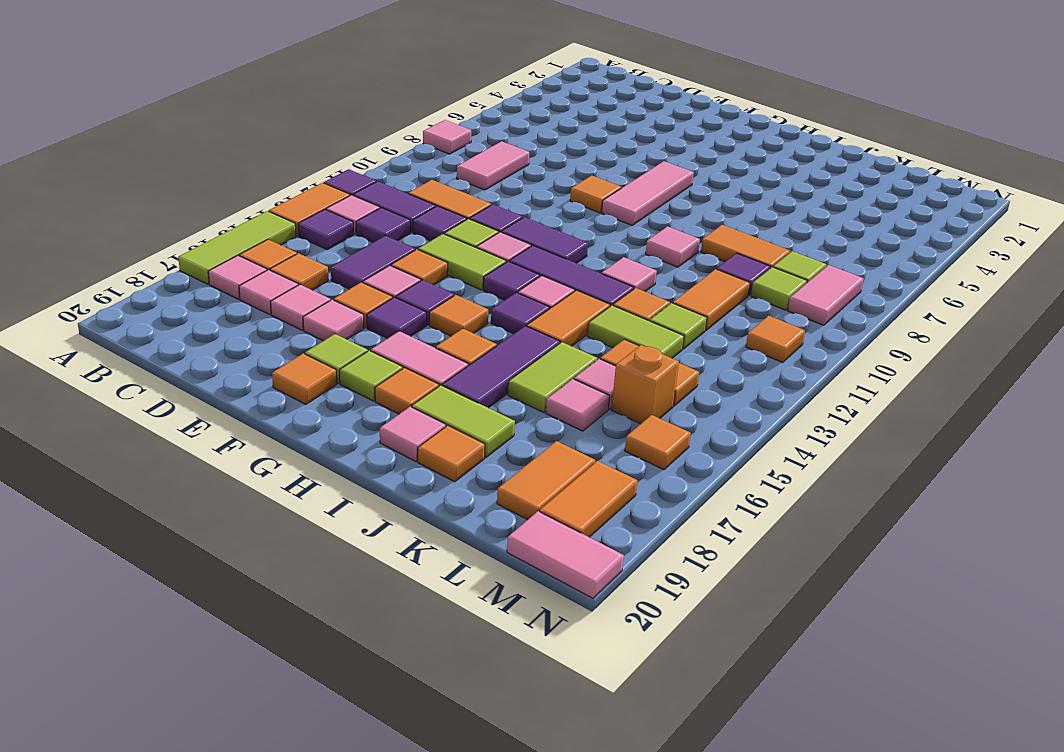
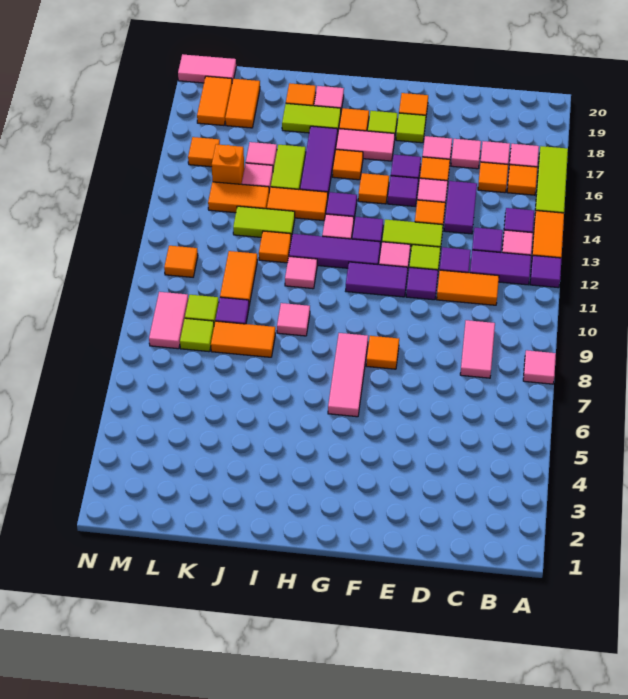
orange tile I13:I14 level 1 -> orange tile I14:J14 level 1
lime tile K12 level 1 -> none

